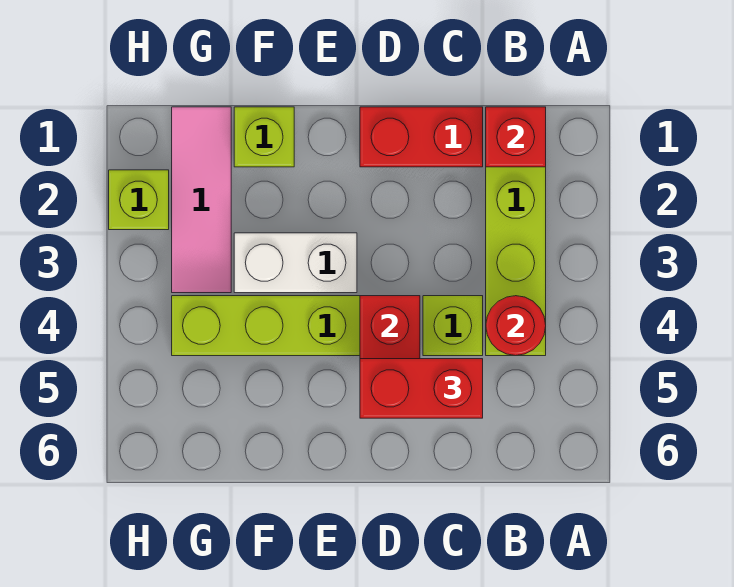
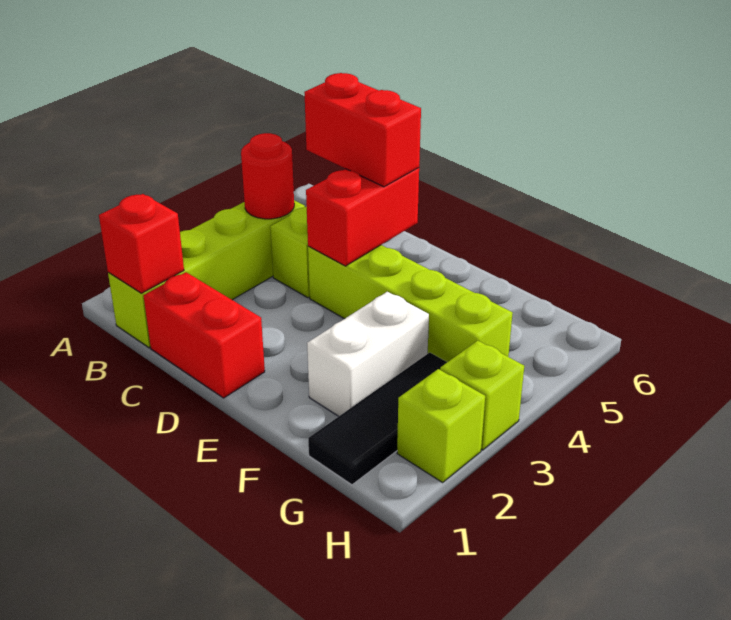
white brick E3:F3 level 1 -> white brick F2:F3 level 1
lime brick F1 level 1 -> lime brick H3 level 1
pink tile G1:G3 level 1 -> black tile G1:G3 level 1

